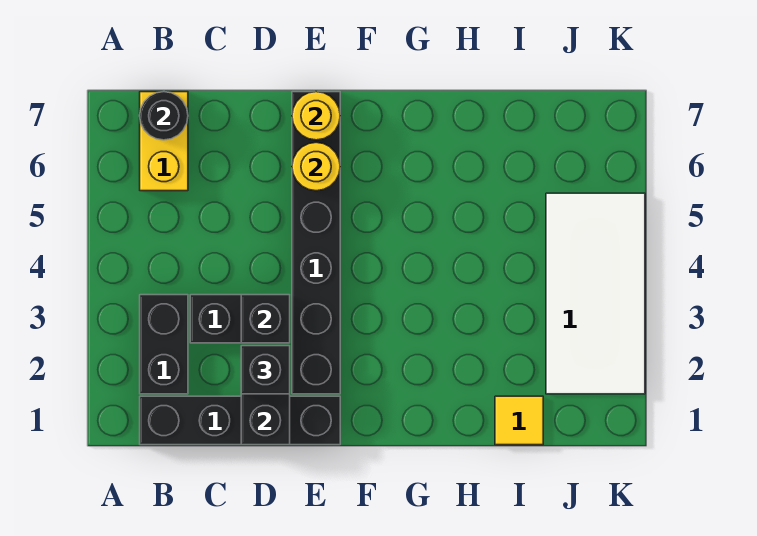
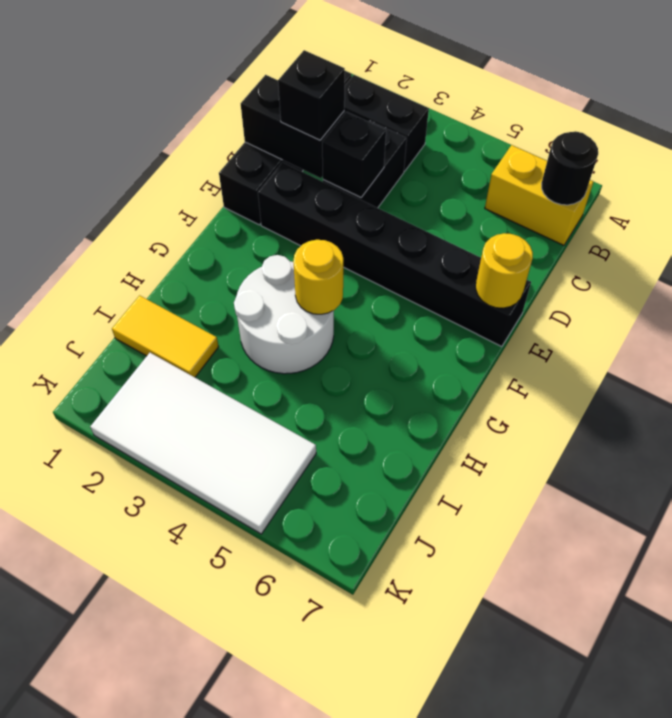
yellow round brick E6 level 2 -> yellow round brick G4 level 2
none -> white round brick G3:H4 level 1
yellow tile I1 level 1 -> yellow tile I1:I2 level 1

